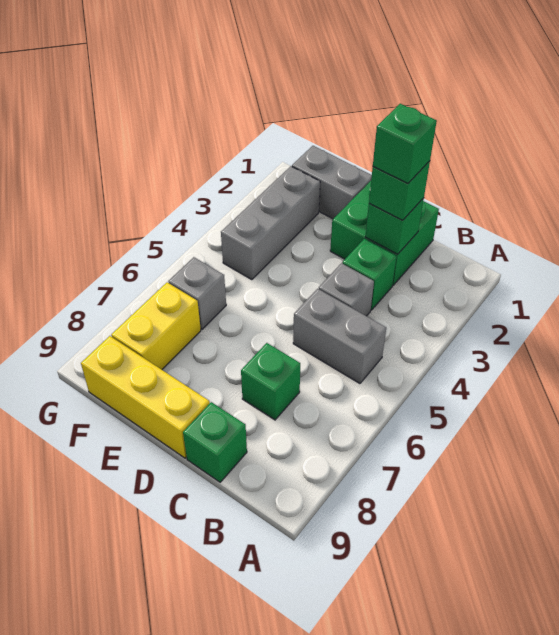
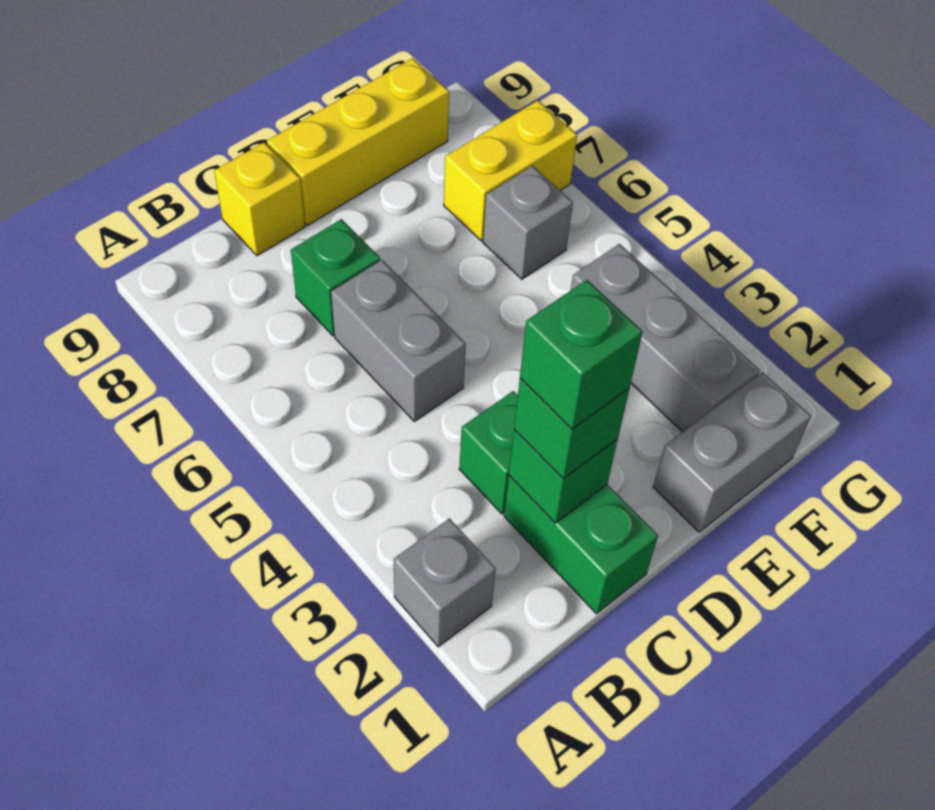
grey brick B5:C5 level 1 -> grey brick C5:C6 level 1
green brick C1:D2 level 1 -> green brick C1:C2 level 1
grey brick C4 level 1 -> grey brick A2 level 1
green brick C9 level 1 -> yellow brick C9 level 1
yellow brick F7:F8 level 1 -> yellow brick F7:G7 level 1

